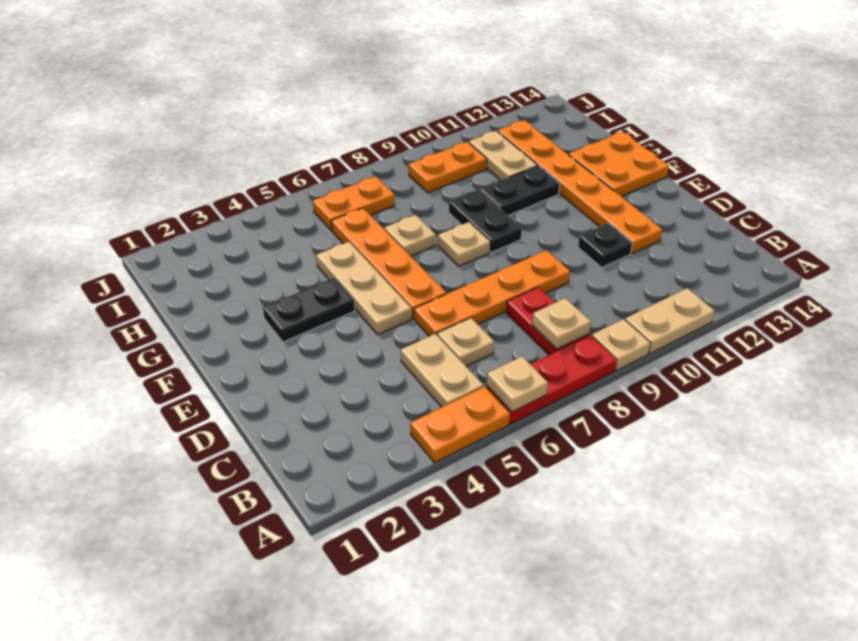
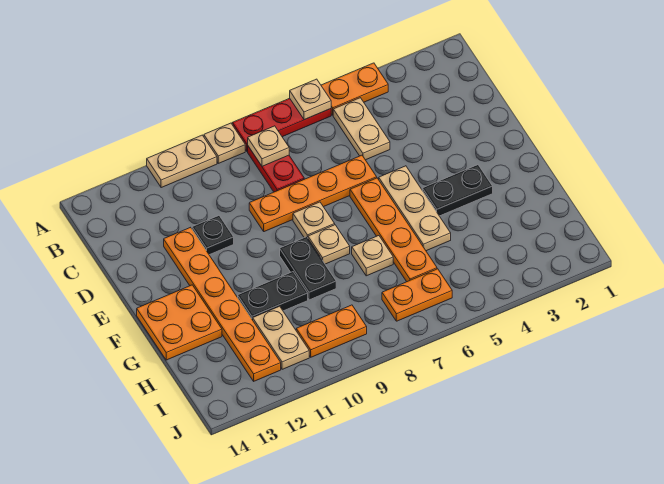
tan plate C6 level 1 -> tan plate E8 level 1

